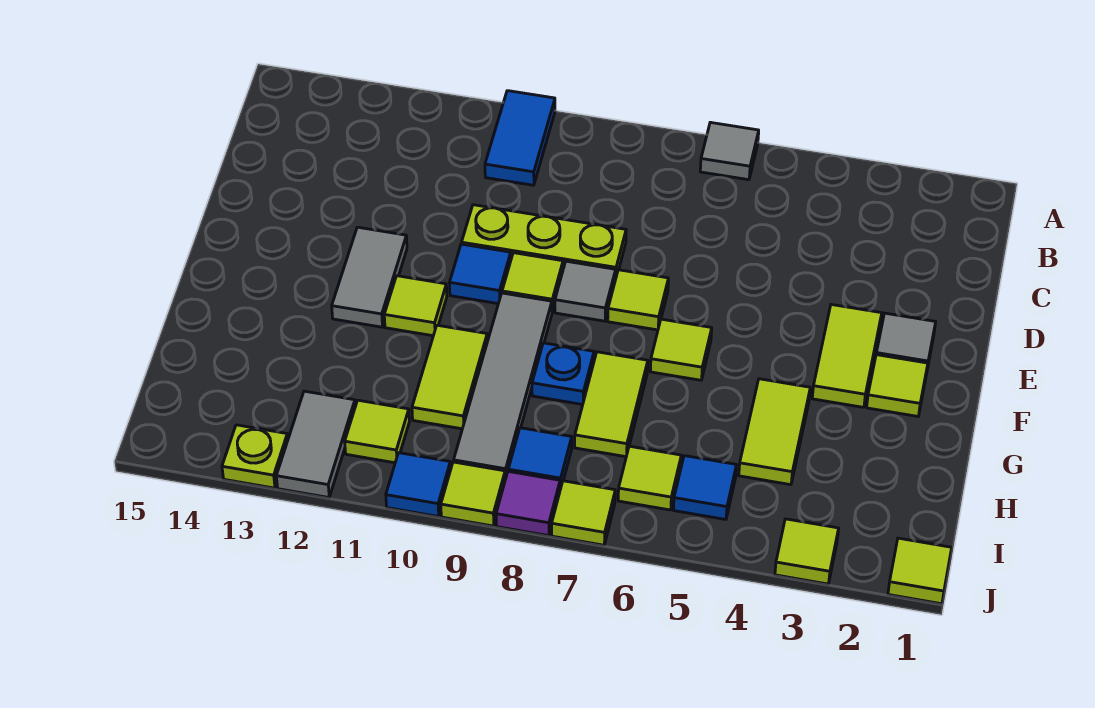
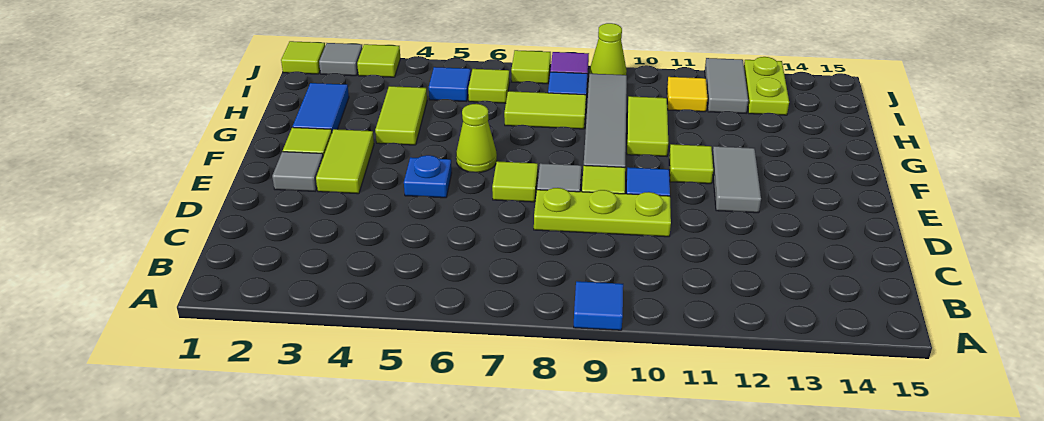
grey tile A6 level 1 -> grey tile J2 level 1
blue tile A10:B10 level 1 -> blue tile G2:H2 level 1
lime tile F6 level 1 -> lime cone F6 level 1
lime tile G7:H7 level 1 -> lime tile H7:H8 level 1
blue plate G8 level 1 -> blue plate E5 level 1
lime tile I11 level 1 -> yellow tile I11 level 1
lime tile J9 level 1 -> lime cone J9 level 1
blue tile J10 level 1 -> blue tile A9 level 1
lime plate J13 level 1 -> lime plate I13:J13 level 1

